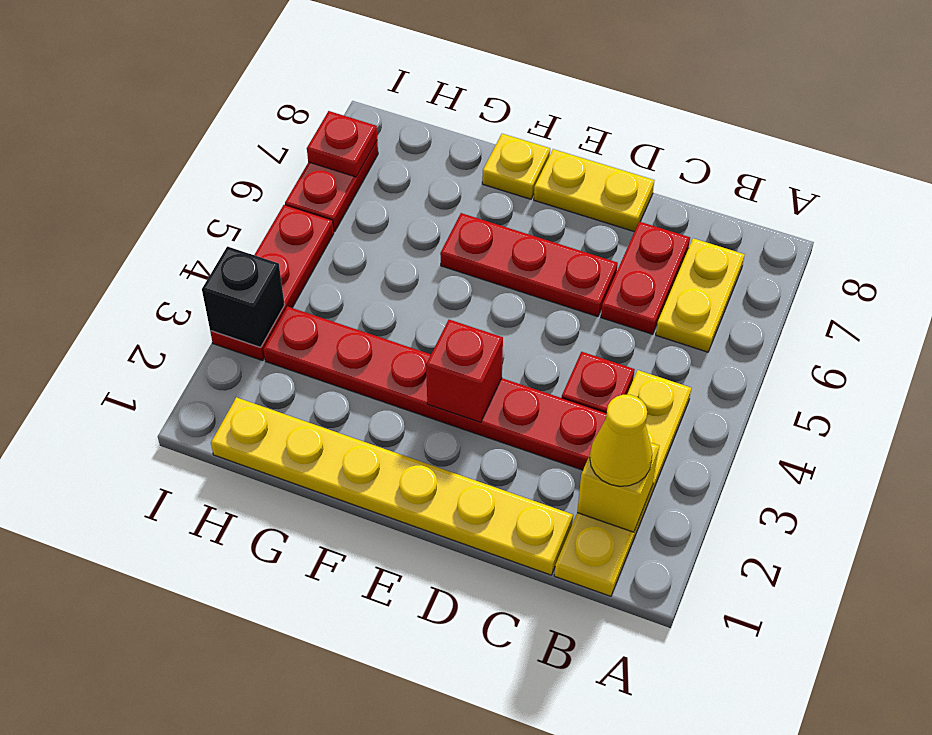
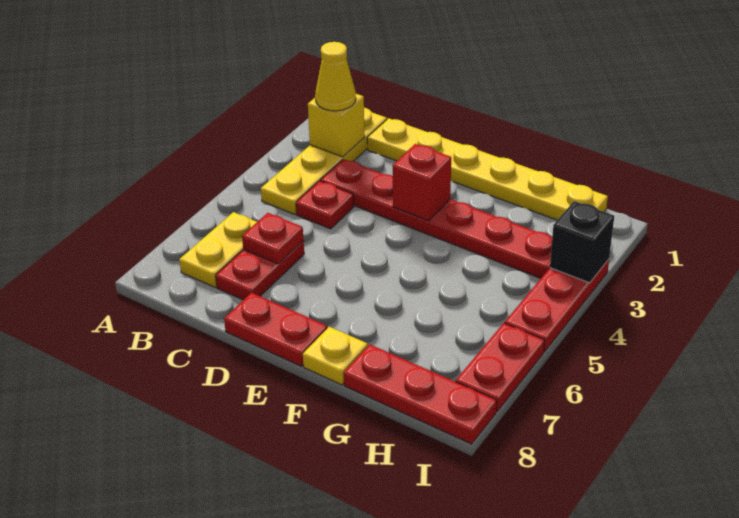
red plate D6:F6 level 1 -> red plate G8:I8 level 1
yellow plate D8:E8 level 1 -> red plate D8:E8 level 1
red plate I7 level 2 -> red plate C6 level 2

